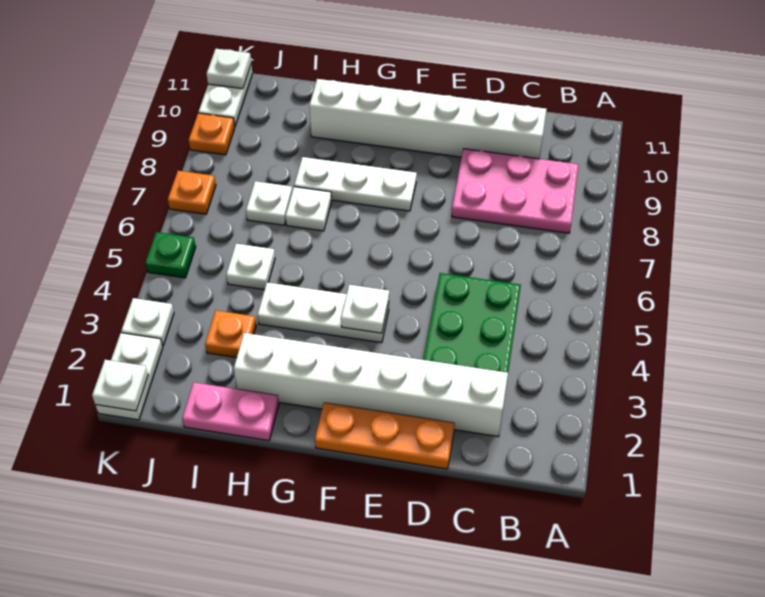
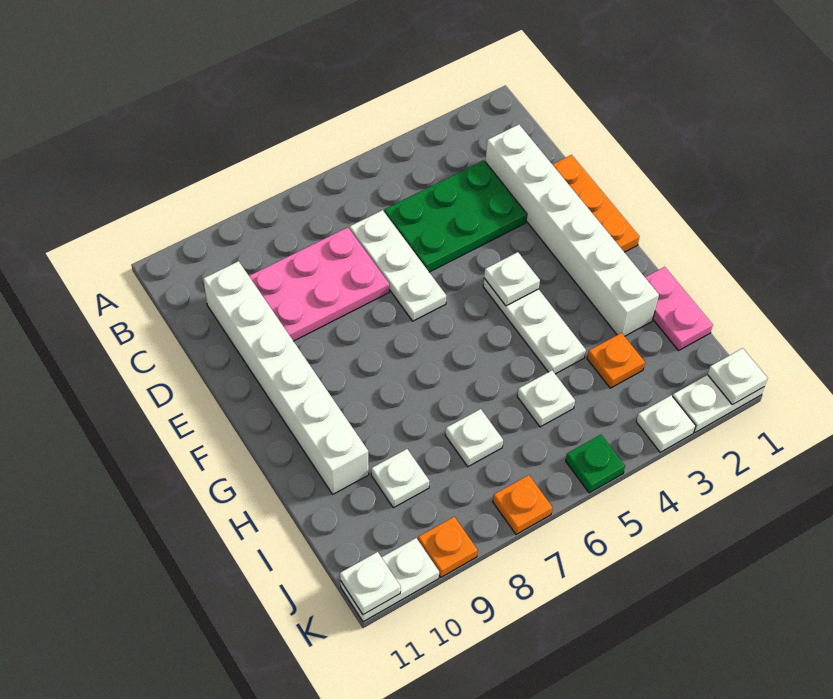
pink plate B8:D9 level 1 -> pink plate C7:D9 level 1
white plate F8:H8 level 1 -> white plate C6:E6 level 1
white plate H7 level 1 -> white plate I9 level 1

